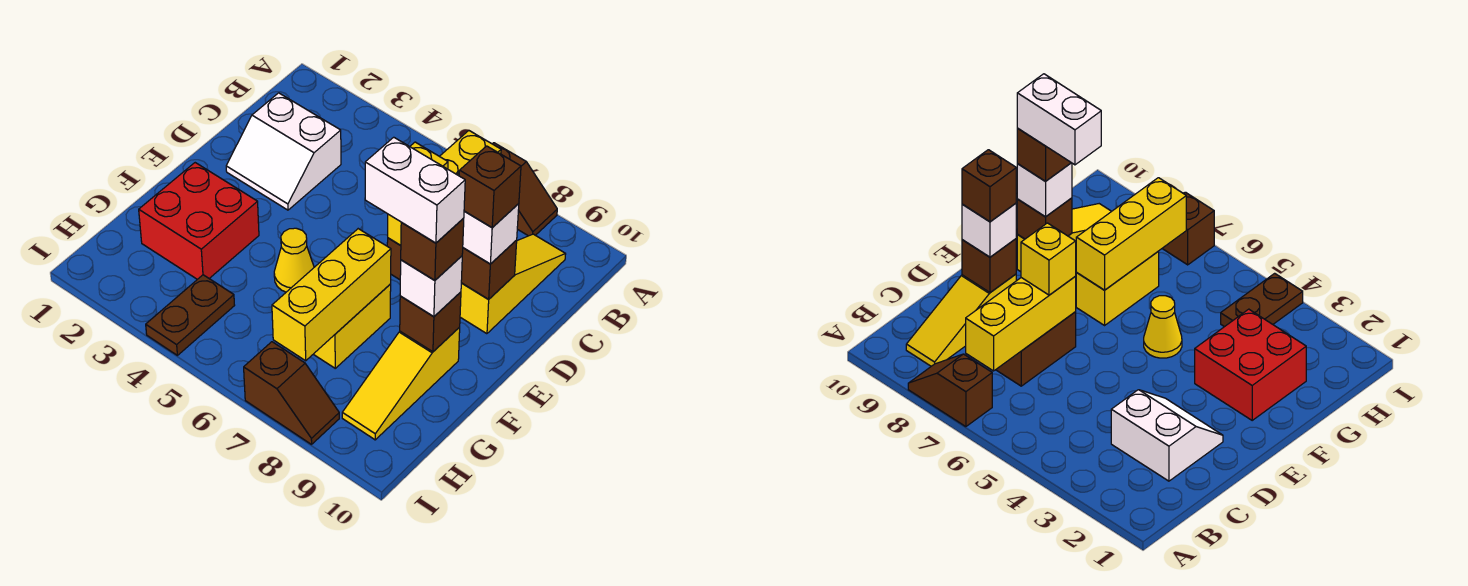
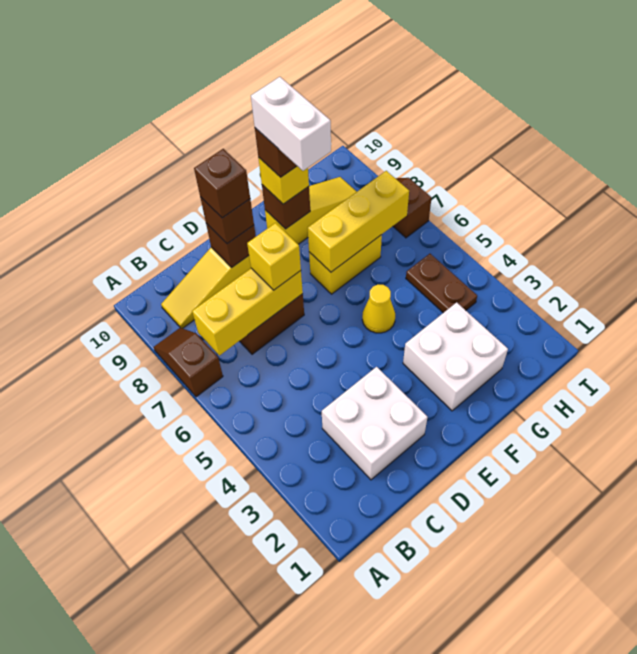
white slope C2:D3 level 1 top C -> white brick C2:D3 level 1
white brick D9 level 3 -> brown brick D9 level 3
red brick F2:G3 level 1 -> white brick F2:G3 level 1
white brick F9 level 3 -> yellow brick F9 level 3
brown plate H4:I4 level 1 -> brown plate H4:H5 level 1

